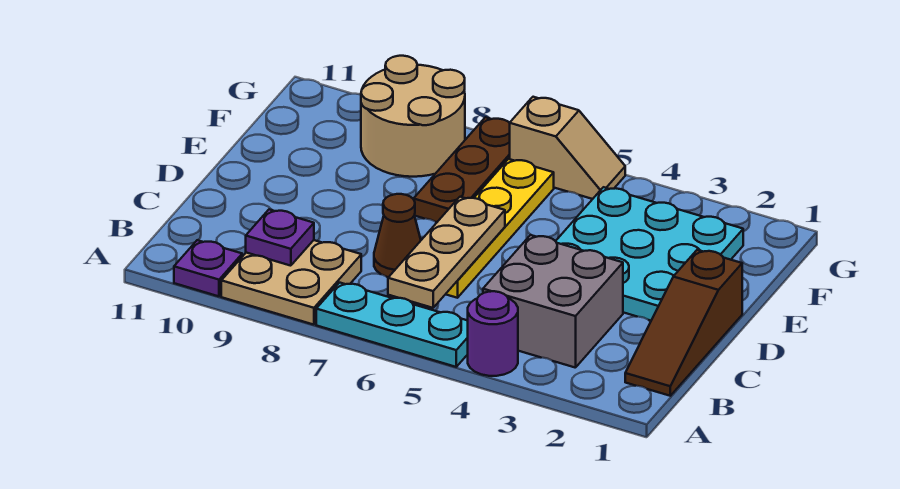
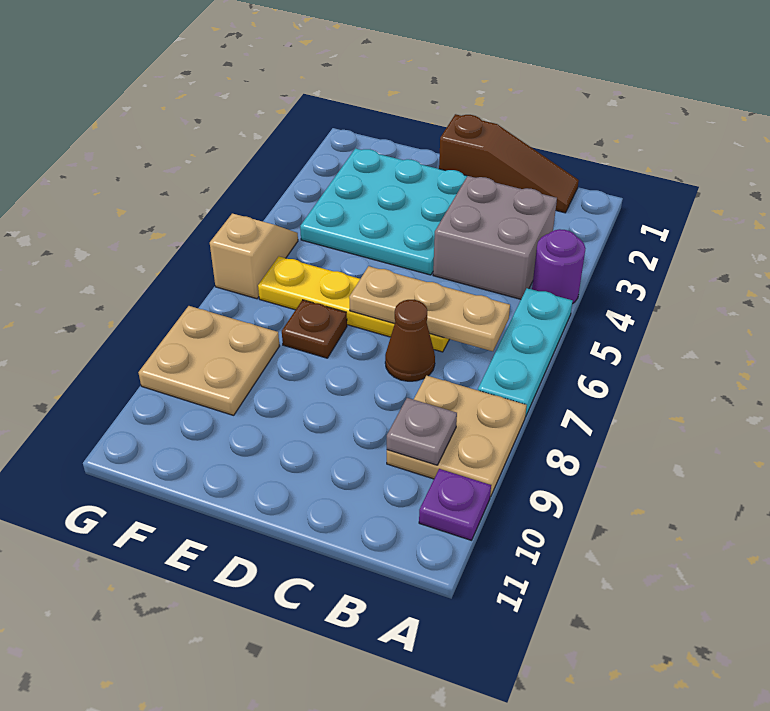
purple plate B9 level 2 -> grey plate B9 level 2
brown plate E7:G7 level 1 -> brown plate E7 level 1
tan round brick F8:G9 level 1 -> tan plate F8:G9 level 1

